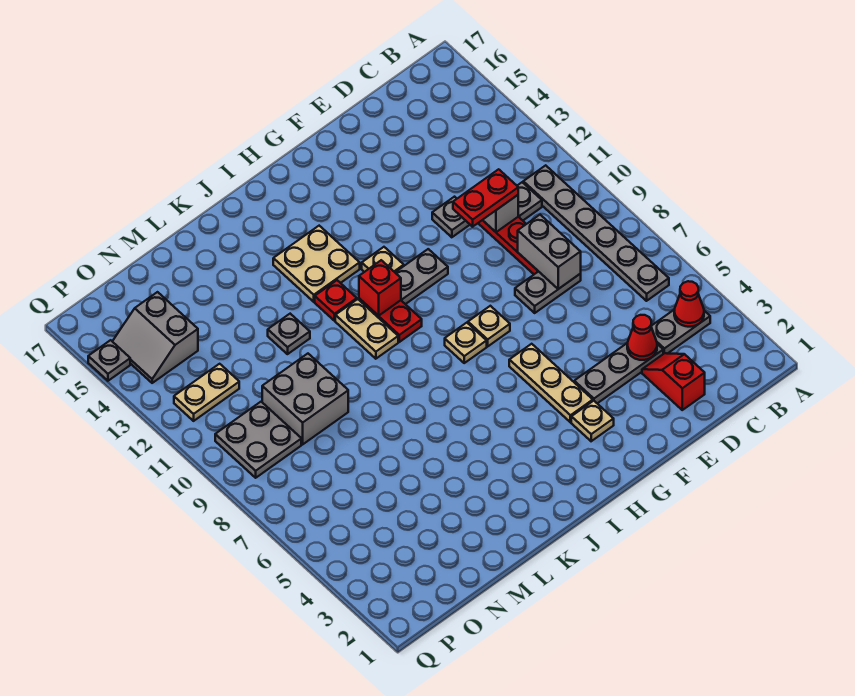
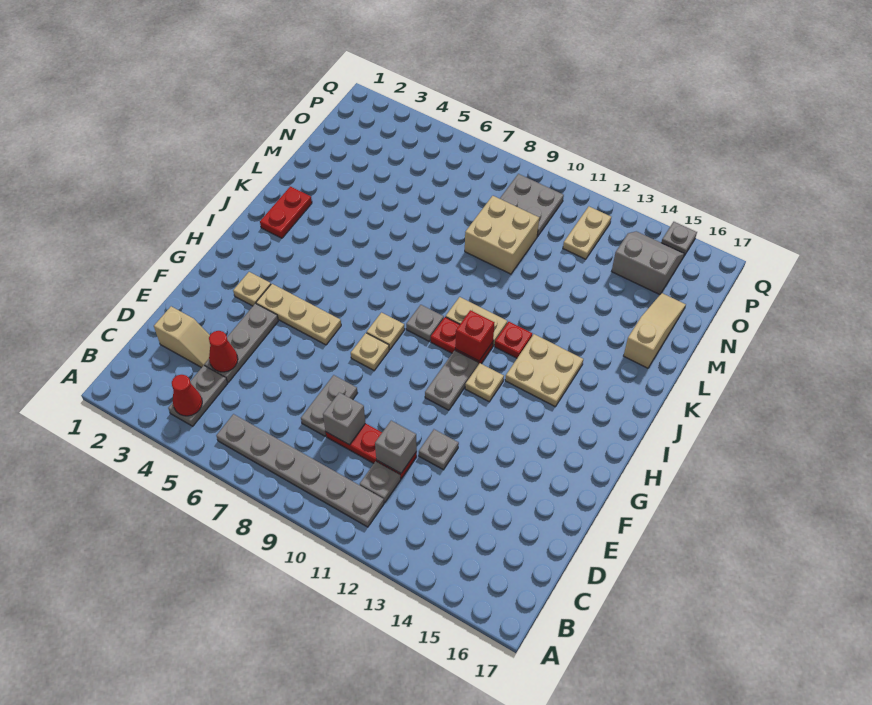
red slope D2:D3 level 1 top 2 -> tan slope D2:D3 level 1 top 2
grey brick D8:D9 level 2 -> grey brick D9 level 2
red plate D11:E11 level 3 -> red plate J2:K2 level 1
grey plate L12 level 1 -> grey plate I9 level 1
none -> tan slope L16:N16 level 1 top L
grey brick M9:N10 level 1 -> tan brick M9:N10 level 1

